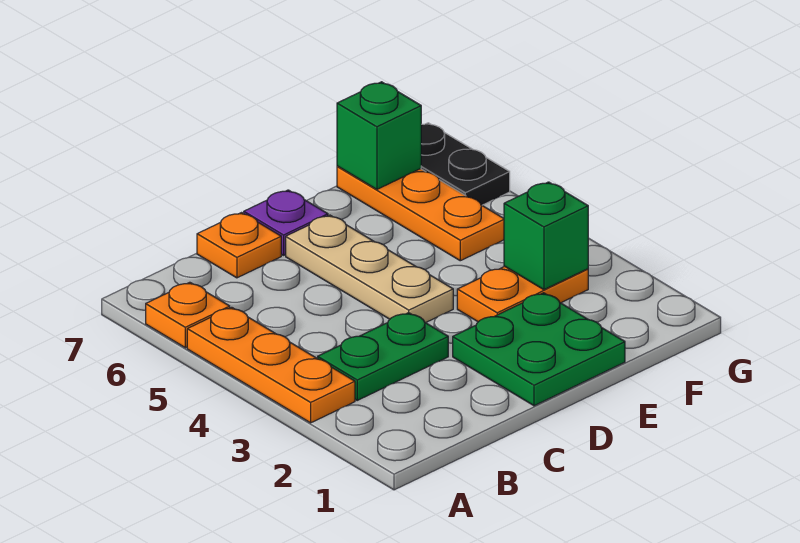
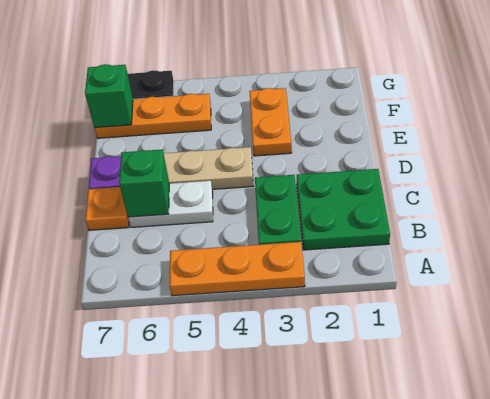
orange plate A6 level 1 -> none
none -> white plate C5:C6 level 1
green plate D1:E2 level 1 -> green plate B1:C2 level 1
green brick F3 level 2 -> green brick C6 level 2

